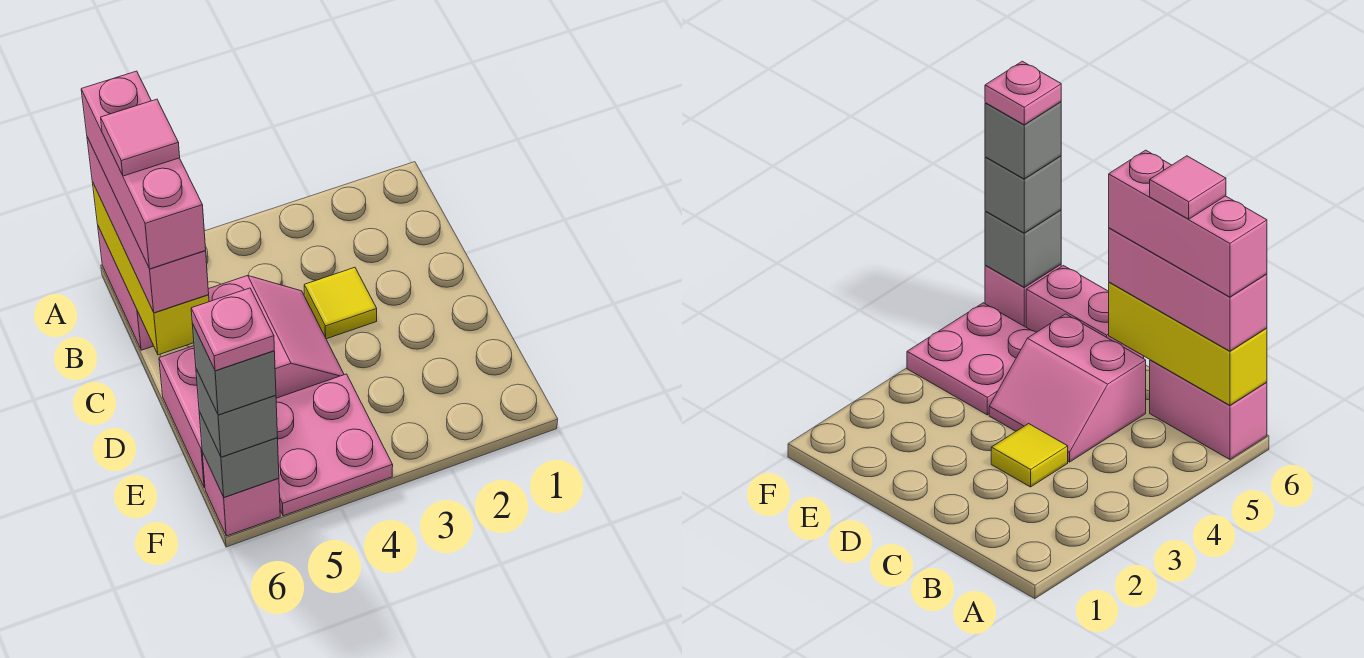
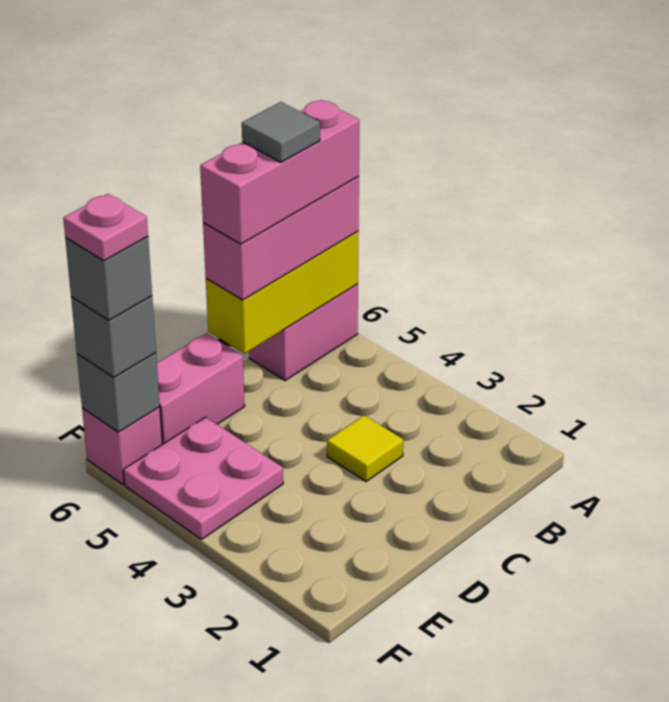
pink tile B6 level 5 -> grey tile B6 level 5
pink slope C4:D5 level 1 top 5 -> none

